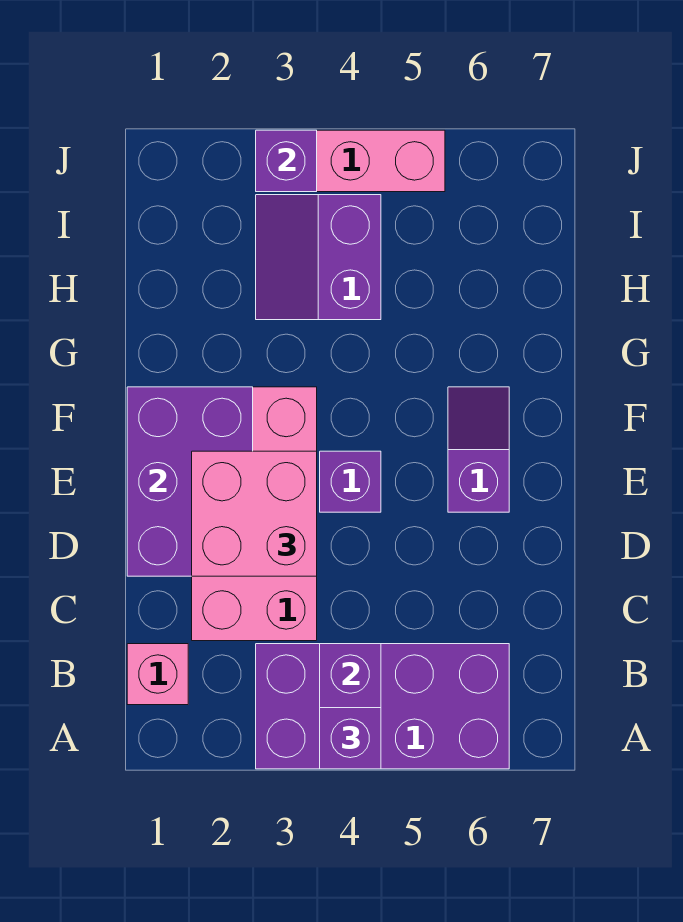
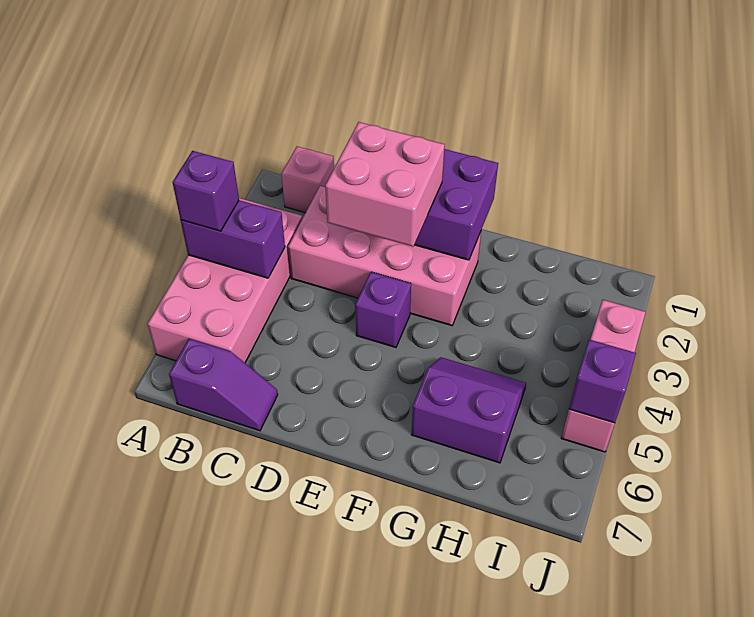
purple brick A3:B6 level 1 -> pink brick A3:B6 level 1
purple slope E6:F6 level 1 top E -> purple slope B7:C7 level 1 top B
purple slope H3:I4 level 1 top 4 -> purple slope G5:H6 level 1 top 6
purple brick J3 level 2 -> purple brick J5 level 2

